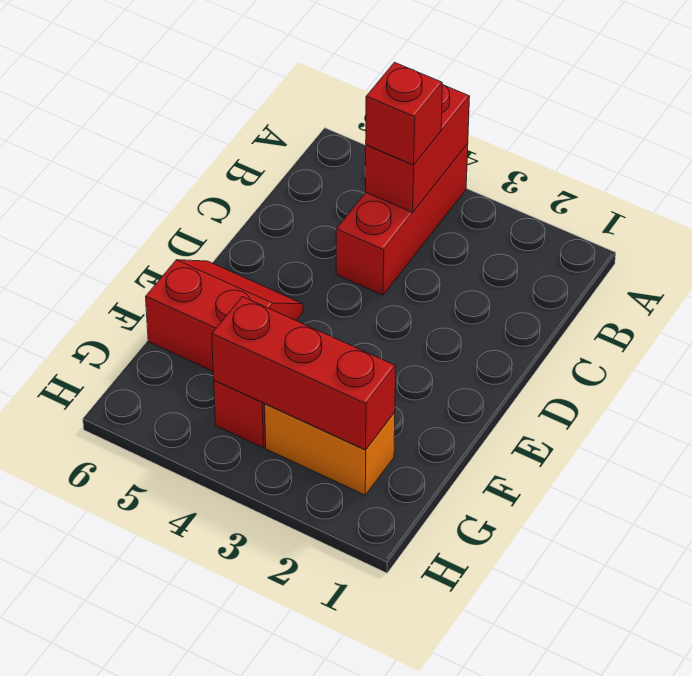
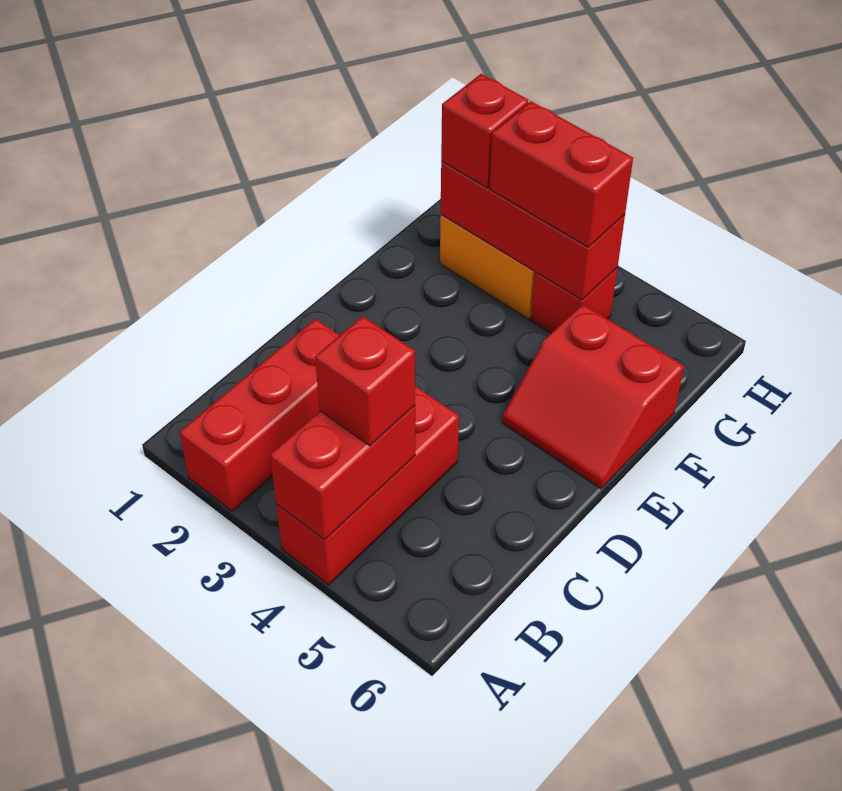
none -> red brick A2:C2 level 1
none -> red brick G2 level 3
none -> red brick G3:G4 level 3

